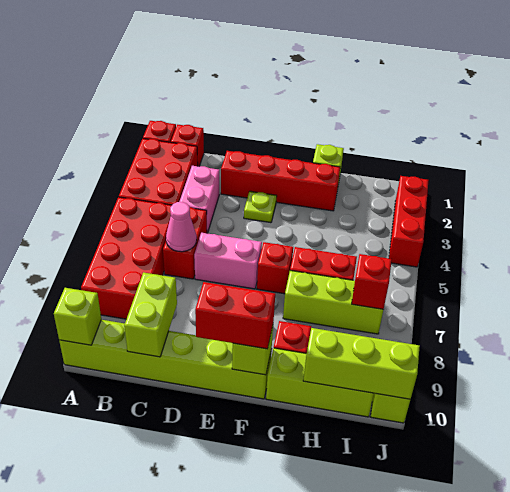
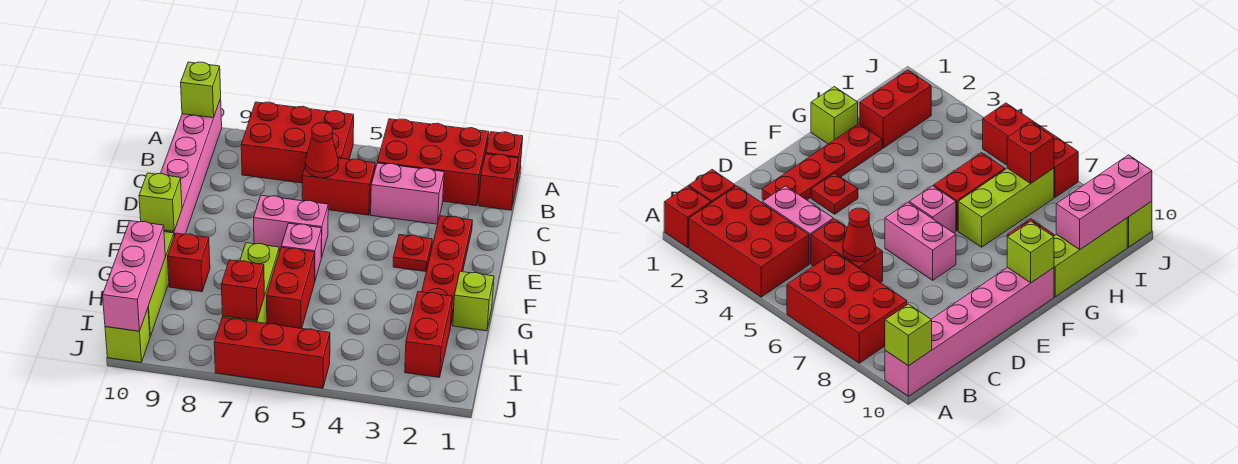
red brick A5:B8 level 1 -> red brick A6:B8 level 1
lime brick A10:F10 level 1 -> pink brick A10:F10 level 1
pink cone C6 level 2 -> red cone C6 level 2
lime brick C9:C10 level 2 -> none
red brick D2:G2 level 1 -> red plate D2:G2 level 1
pink brick D6:E6 level 1 -> pink brick E6:E7 level 1
lime plate E3 level 1 -> red plate E3 level 1
red brick E10:F10 level 3 -> red brick H2:I2 level 1
red brick F6 level 1 -> pink brick F6 level 1
lime brick H10:J10 level 2 -> pink brick H10:J10 level 2
red brick J2:J4 level 1 -> red brick J5:J7 level 1

